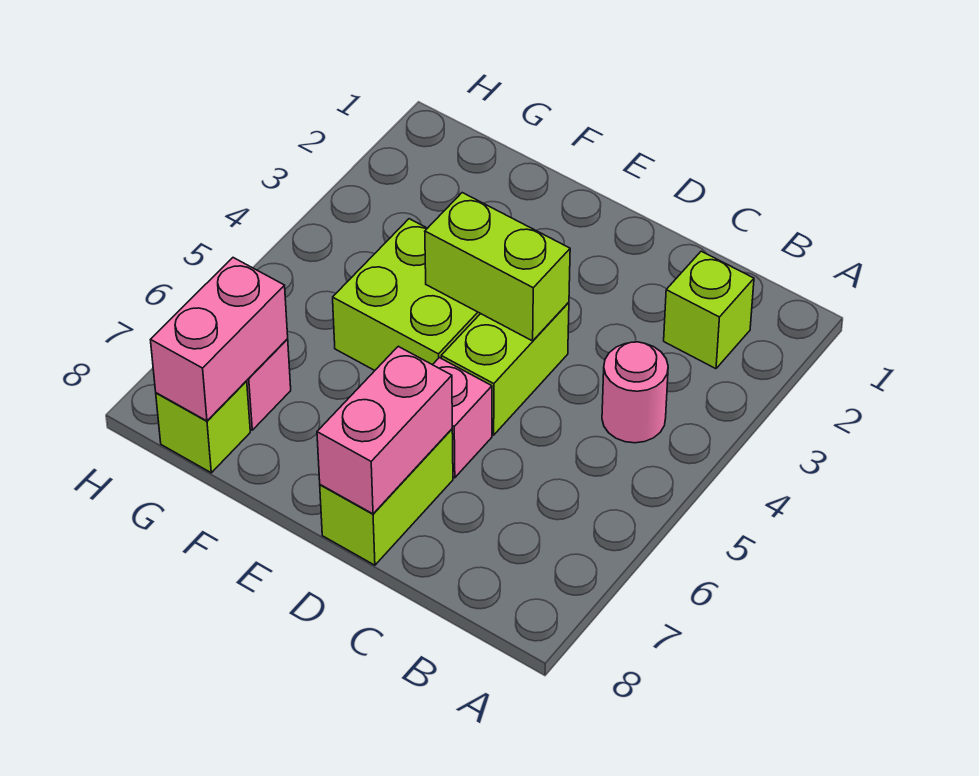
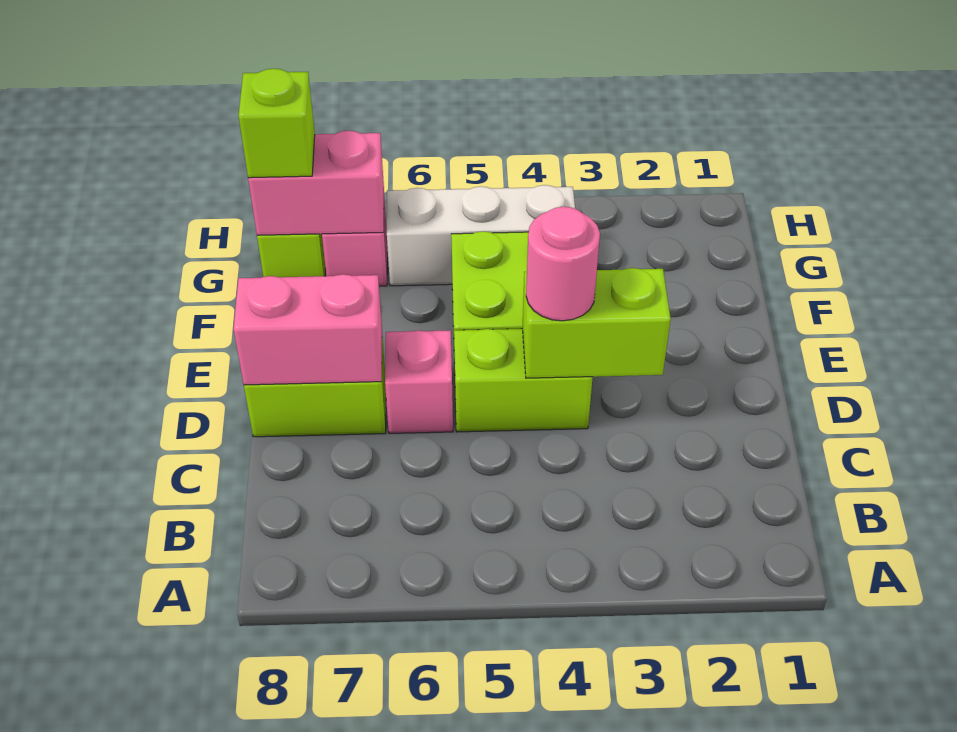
lime brick B2 level 1 -> lime brick G8 level 3
pink round brick B4 level 1 -> pink round brick D4 level 3
lime brick D4:E4 level 2 -> lime brick D3:D4 level 2
none -> white brick G4:G6 level 1

